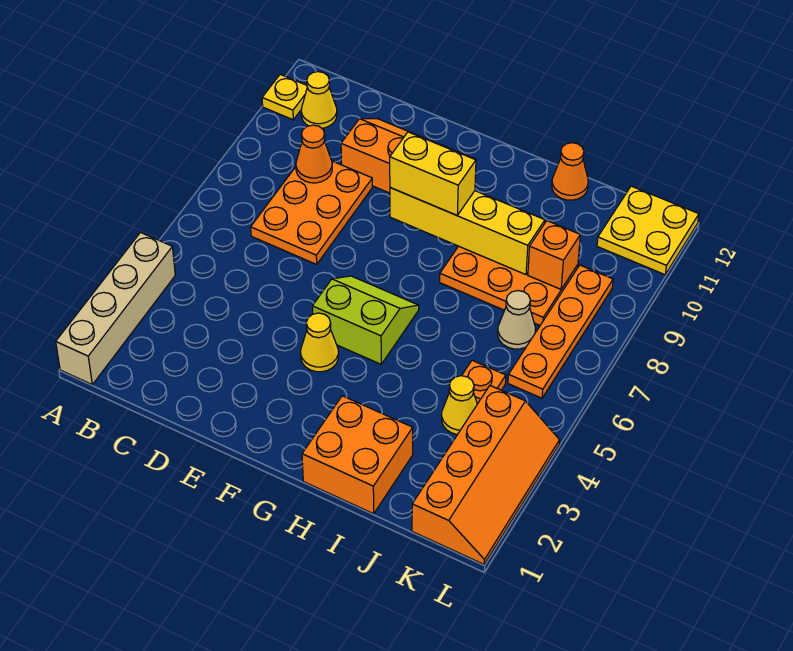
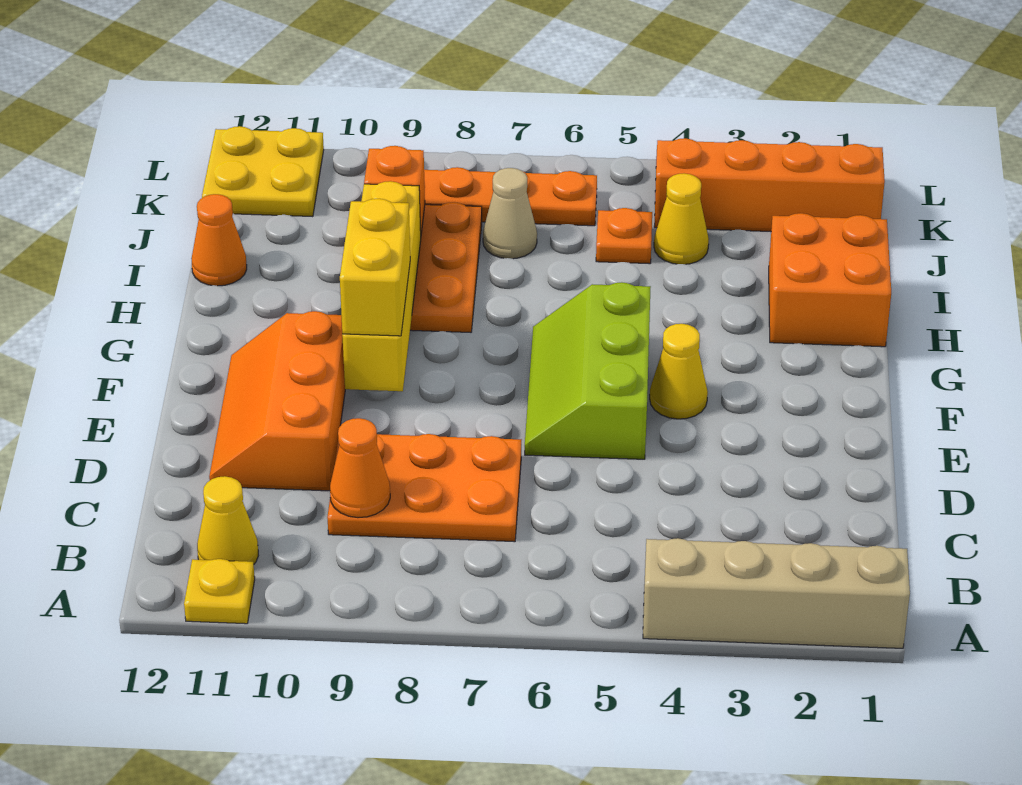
lime slope F5:G6 level 1 top 5 -> lime slope E5:G6 level 1 top 5

